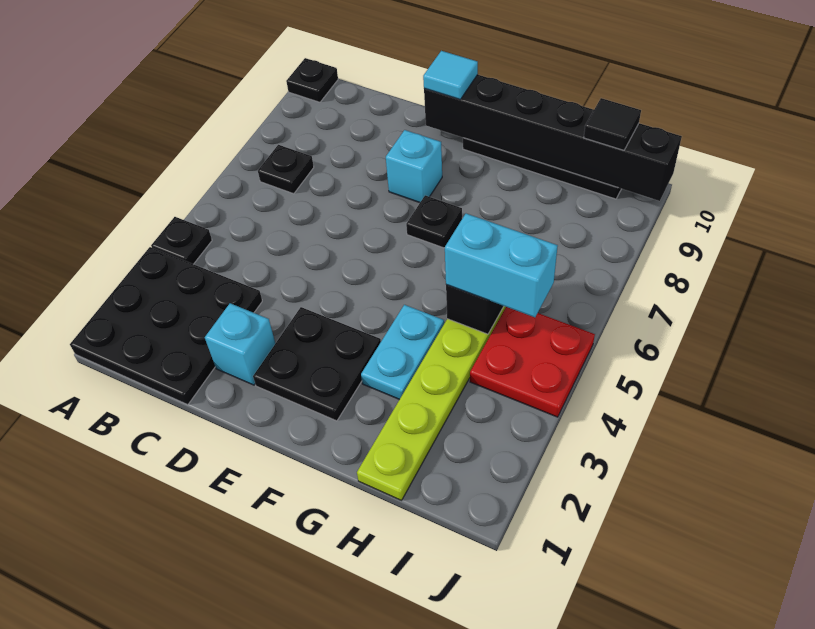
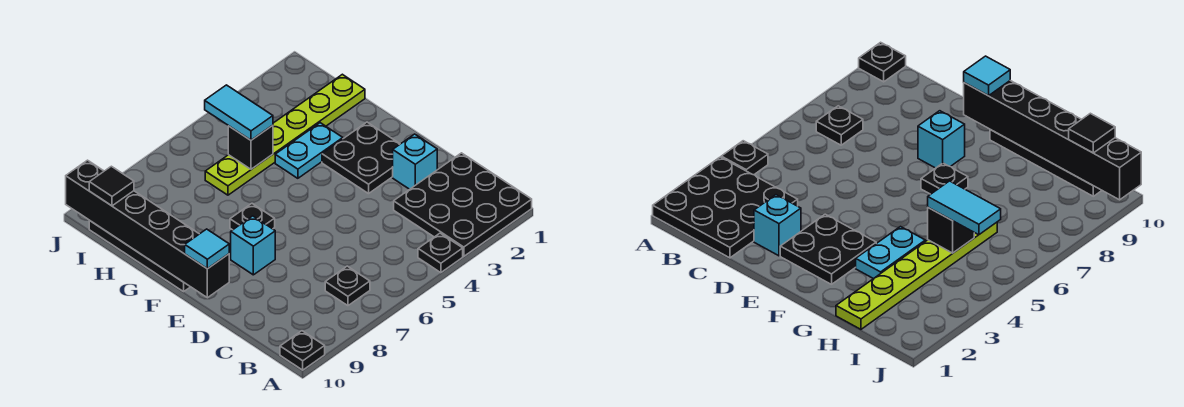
cyan brick H5:I5 level 3 -> cyan tile H5:I5 level 3
red plate I4:J5 level 1 -> none

